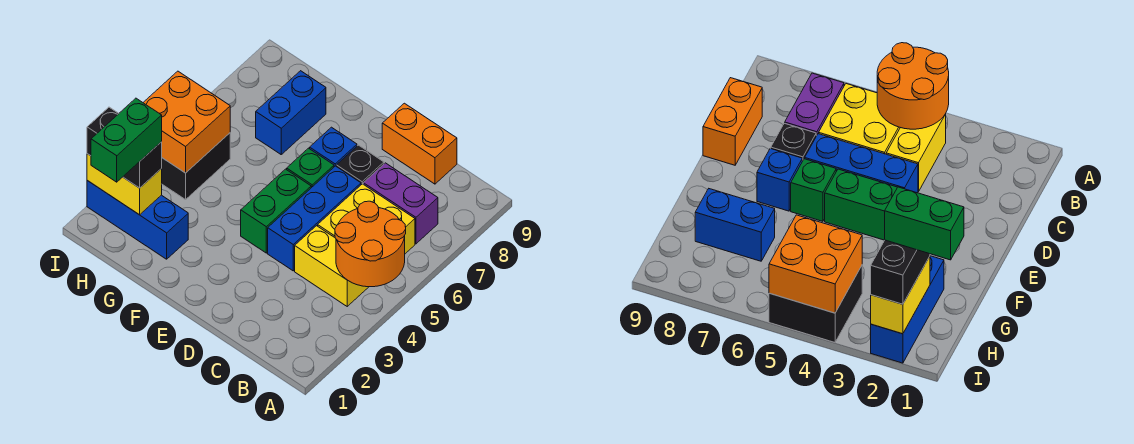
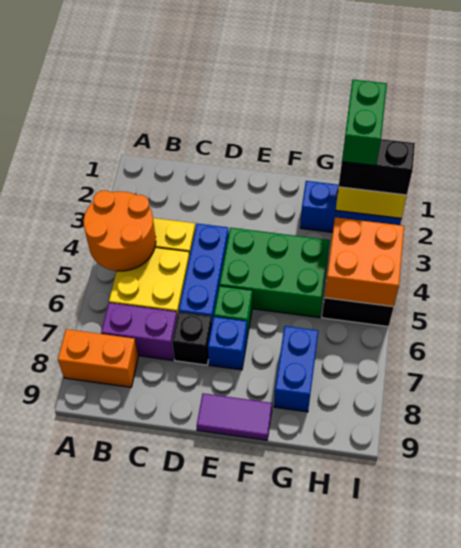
orange brick C9:D9 level 1 -> orange brick A8:B8 level 1
green brick E4:E5 level 1 -> green brick E4:G5 level 1
none -> purple tile E9:F9 level 1

